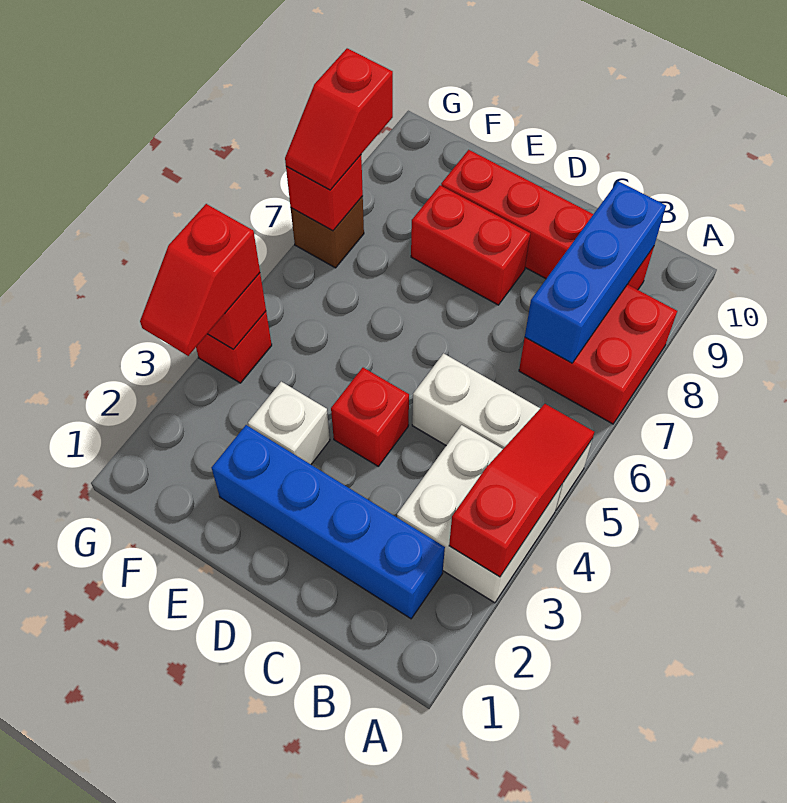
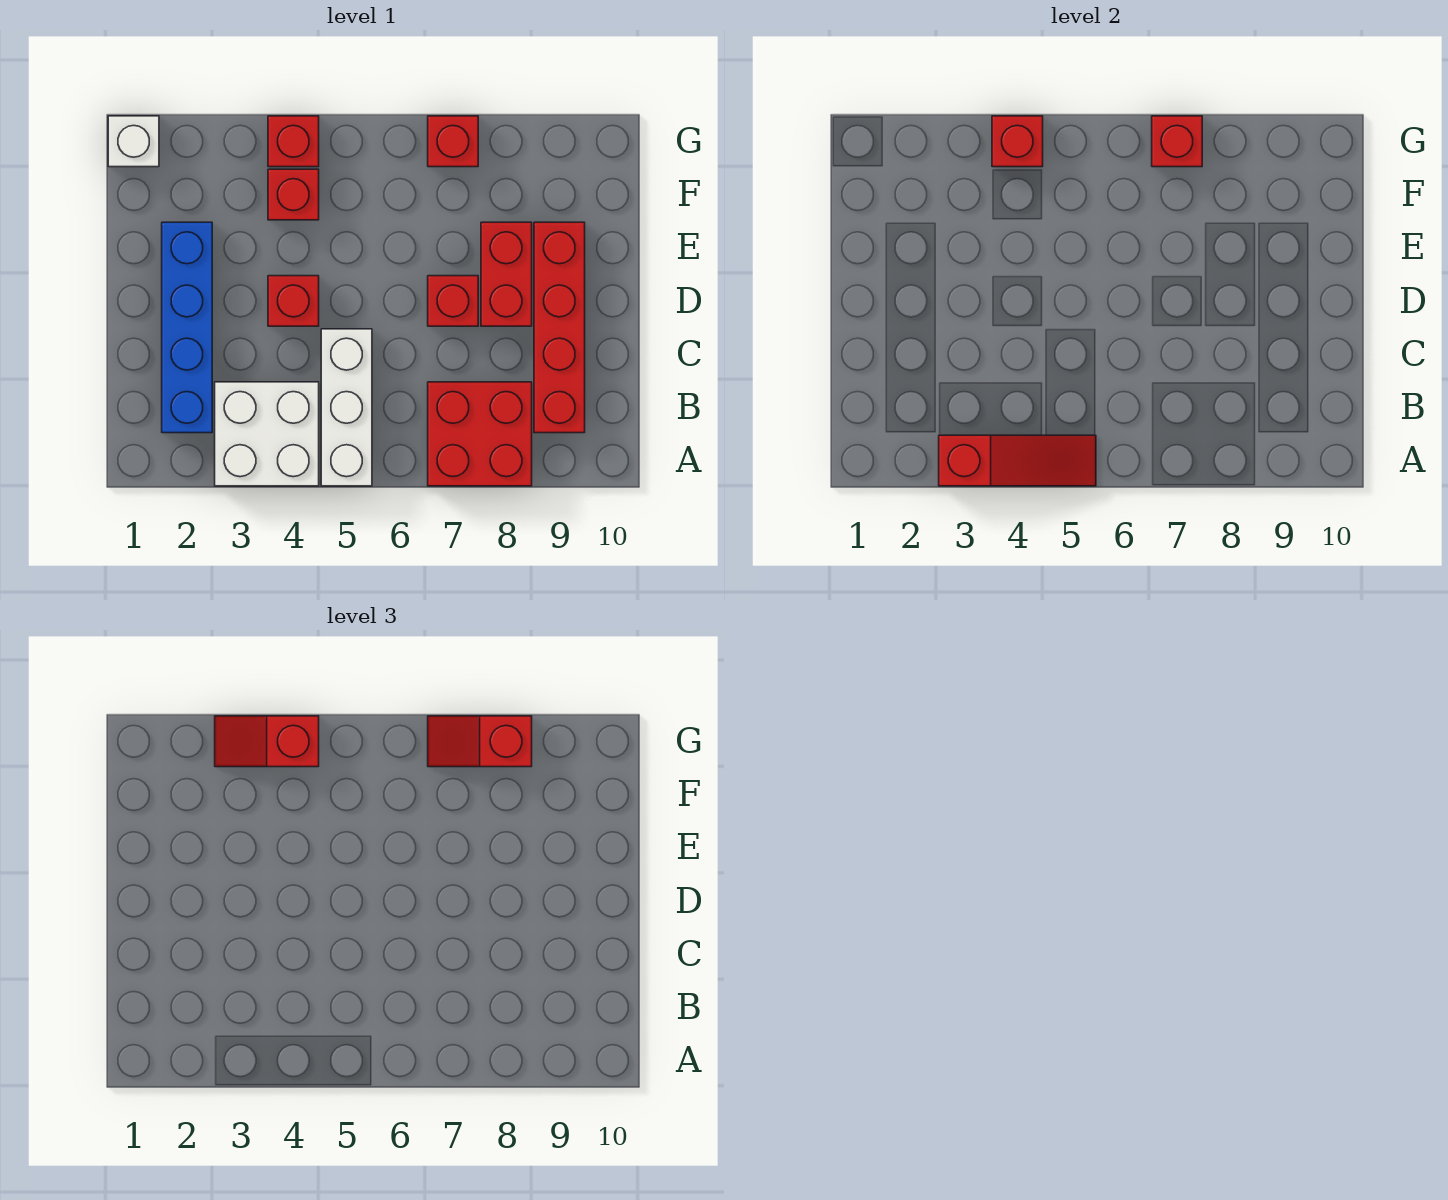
blue brick B7:B9 level 2 -> none
none -> red brick D7 level 1
white brick E3 level 1 -> white brick G1 level 1
none -> red brick F4 level 1
brown brick G7 level 1 -> red brick G7 level 1

